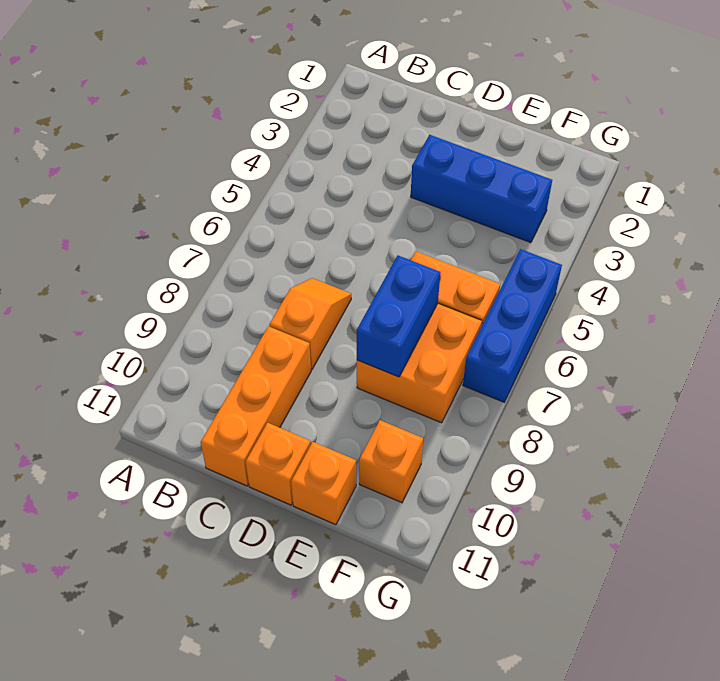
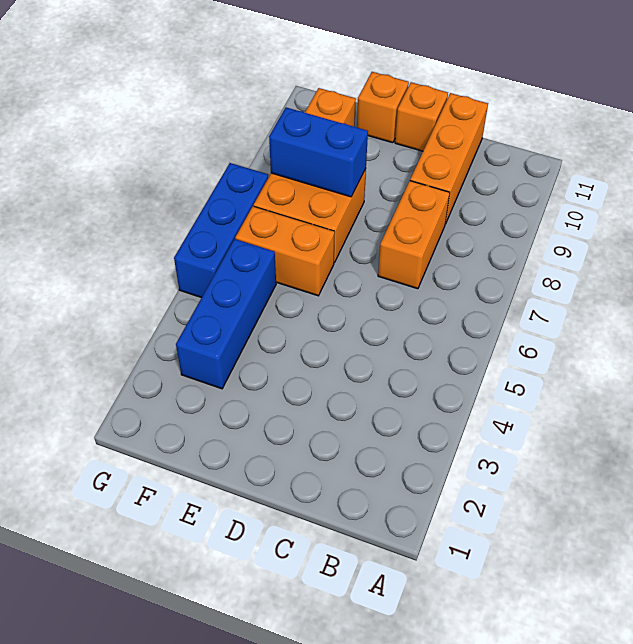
orange slope C7:C8 level 1 top 8 -> orange brick C7:C8 level 1
blue brick D3:F3 level 1 -> blue brick F3:F5 level 1
blue brick E7:E8 level 2 -> blue brick E8:F8 level 2

